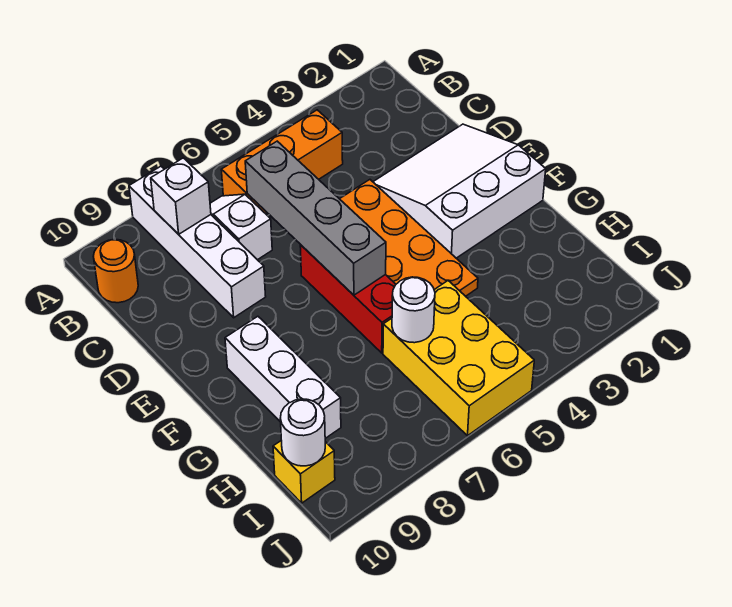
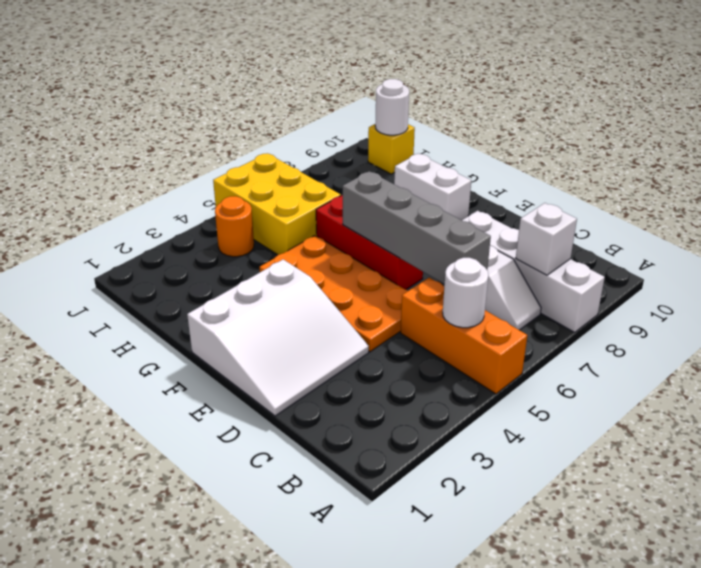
orange brick B4:B6 level 1 -> orange brick A5:C5 level 1
orange round brick B10 level 1 -> orange round brick I4 level 1
white brick F9:H9 level 1 -> white brick F9:G9 level 1
white round brick H6 level 2 -> white round brick B5 level 2

